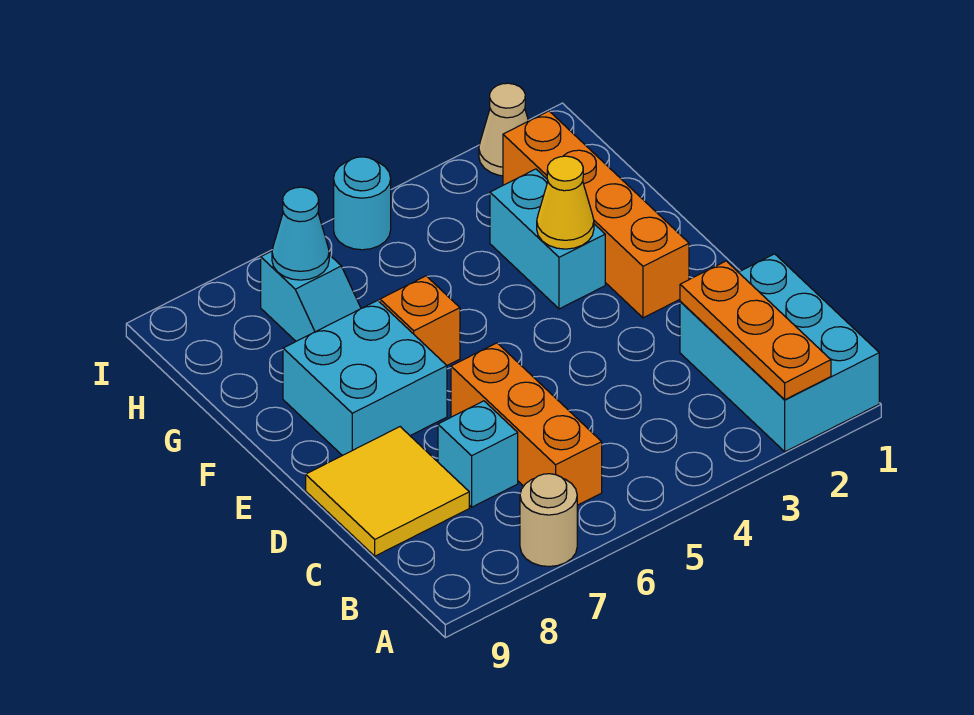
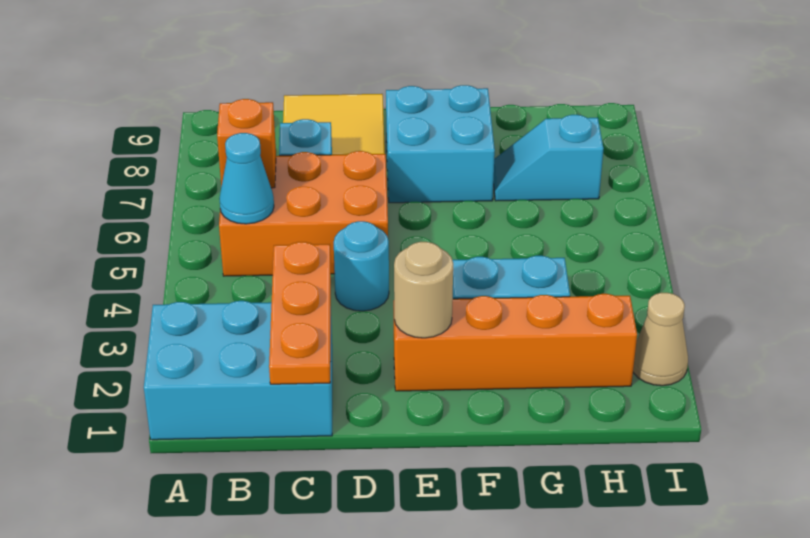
orange plate A2:C2 level 2 -> orange plate C1:C3 level 2
tan round brick A7 level 1 -> tan round brick E2 level 2
orange brick B6:D6 level 1 -> orange brick B5:D6 level 1
yellow cone F3 level 2 -> none
orange brick F6 level 1 -> orange brick B6 level 2
cyan cone H7 level 2 -> cyan cone B5 level 2
cyan round brick I5 level 1 -> cyan round brick D4 level 1

